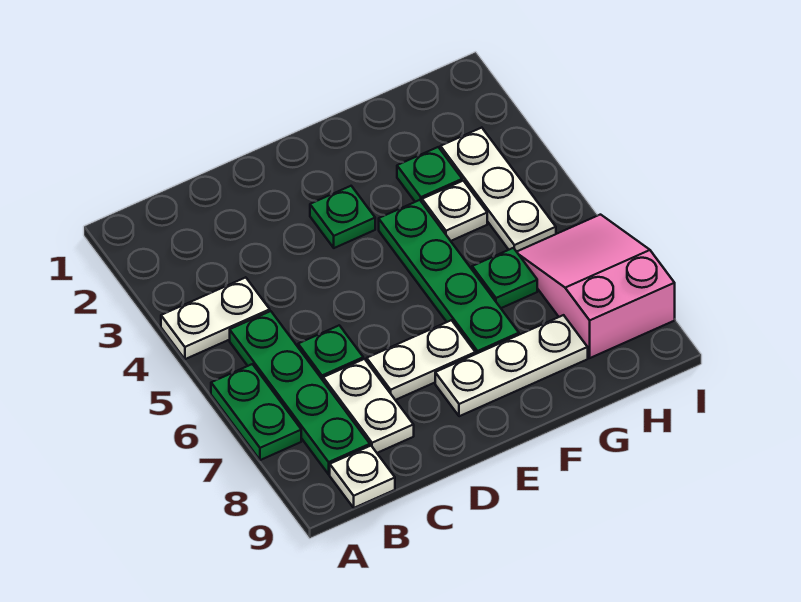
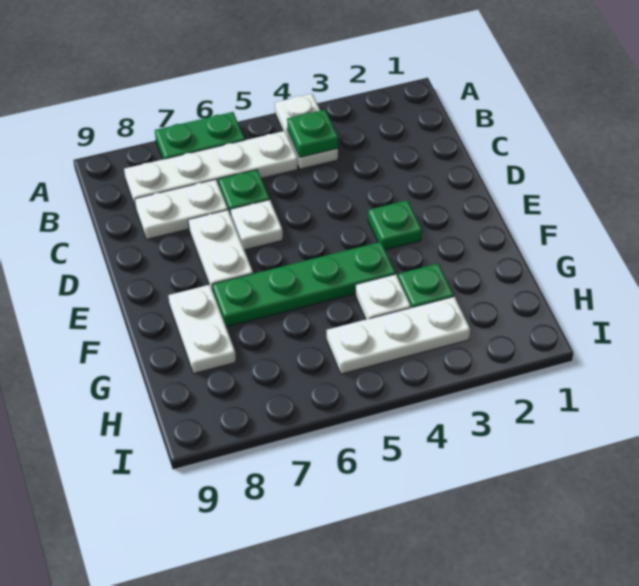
green plate B5:B8 level 1 -> white plate B5:B8 level 1
white plate B9 level 1 -> white plate D6 level 1
white plate E8:G8 level 1 -> white plate F8:G8 level 1
green plate G6 level 1 -> green plate B4 level 2
pink slope H6:I8 level 1 top 8 -> none

